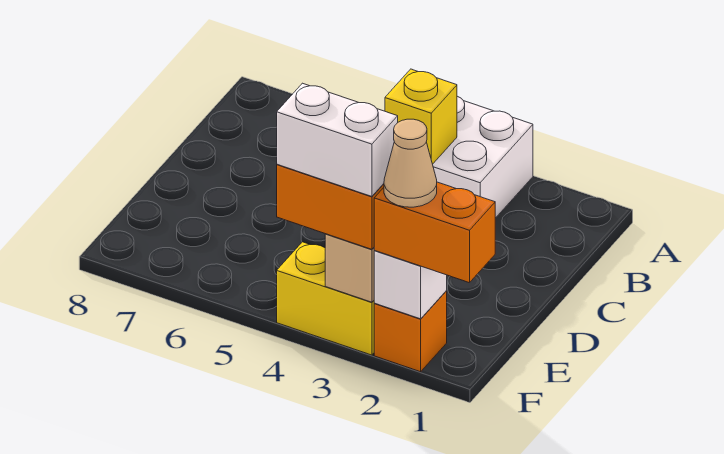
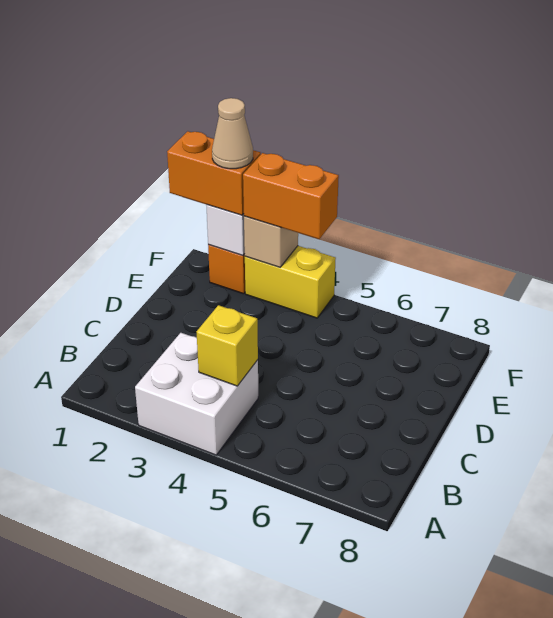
white brick F3:F4 level 4 -> none

